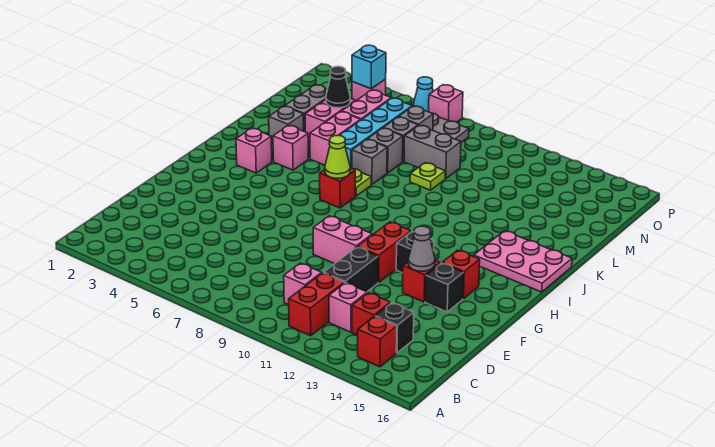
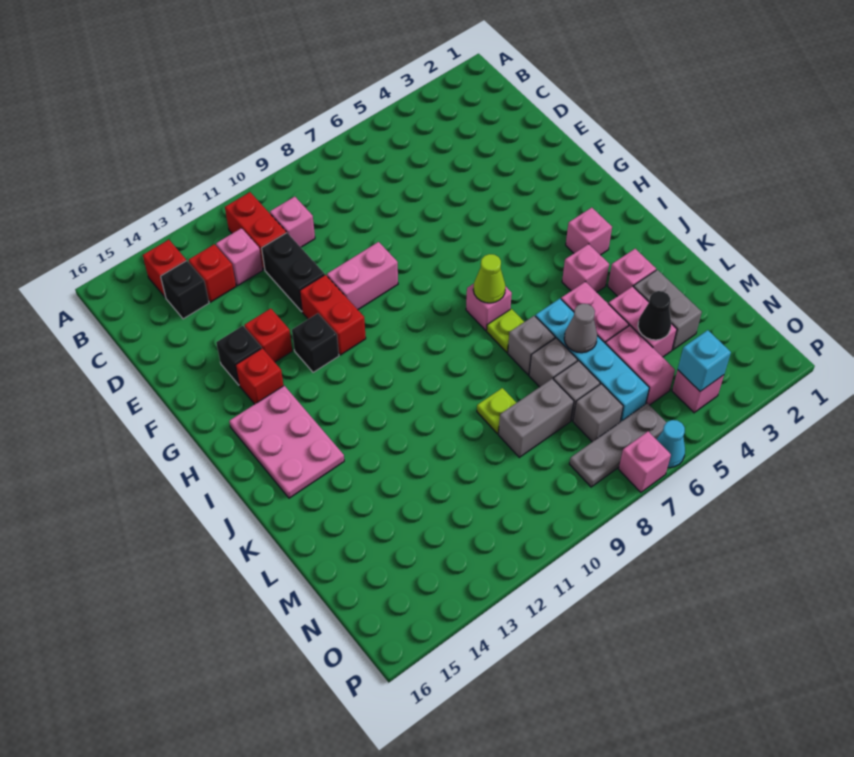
grey cone F13 level 2 -> grey cone L6 level 2
red brick I7 level 1 -> pink brick I7 level 1
pink plate I14:J16 level 1 -> pink plate H14:J15 level 1
grey brick K3 level 1 -> pink brick K3 level 1

